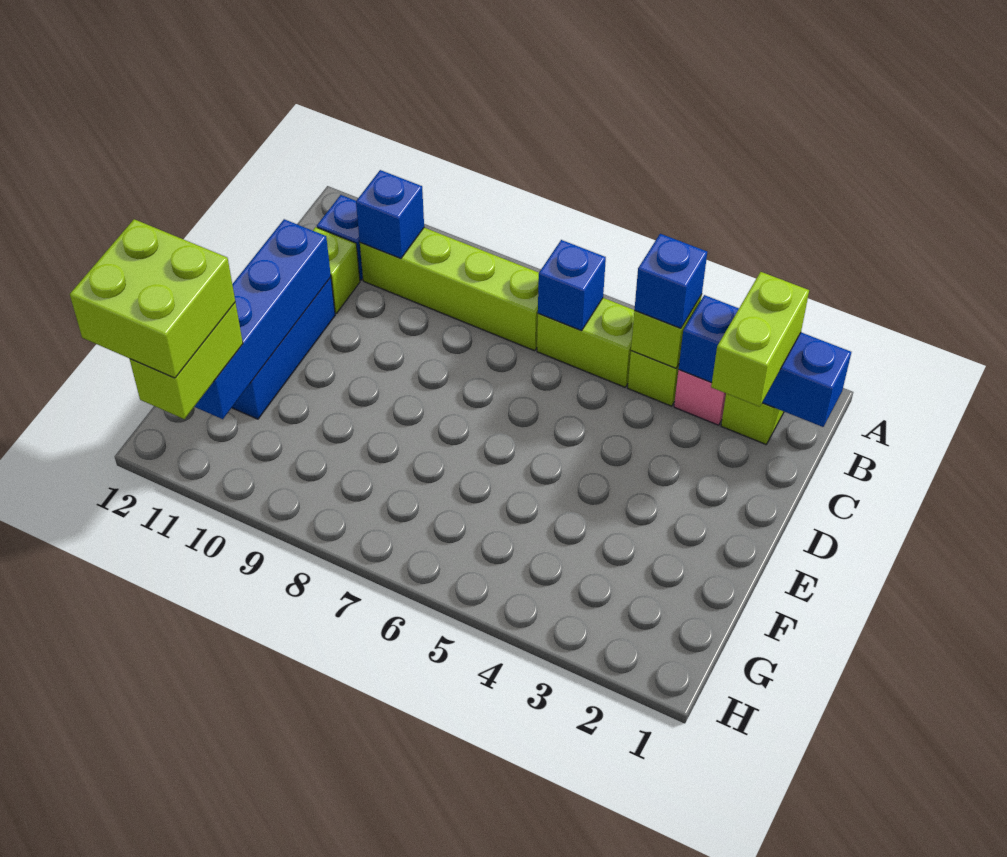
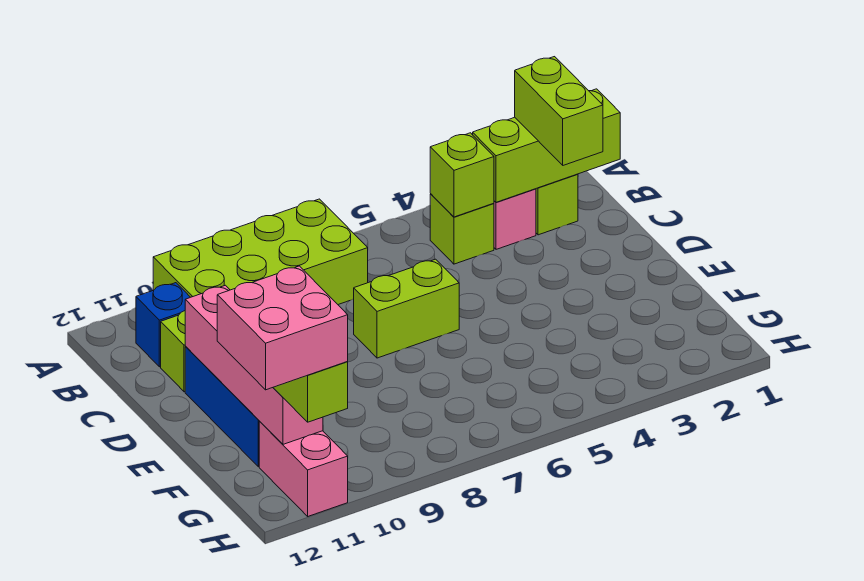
blue brick B1:B3 level 2 -> lime brick B1:B3 level 2
blue brick B4 level 3 -> none
lime brick B5:B6 level 1 -> lime brick D6:D7 level 1
blue brick B6 level 2 -> none
lime brick B7:B10 level 1 -> lime brick A7:B10 level 1
blue brick B10 level 2 -> none
blue brick D11:G11 level 2 -> pink brick D11:G11 level 2
none -> pink brick G11:H11 level 1
lime brick G11:H12 level 4 -> pink brick G11:H12 level 4

